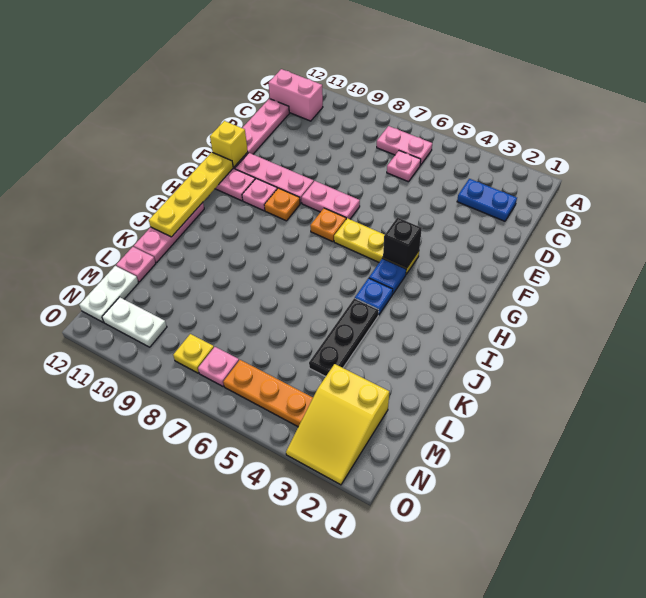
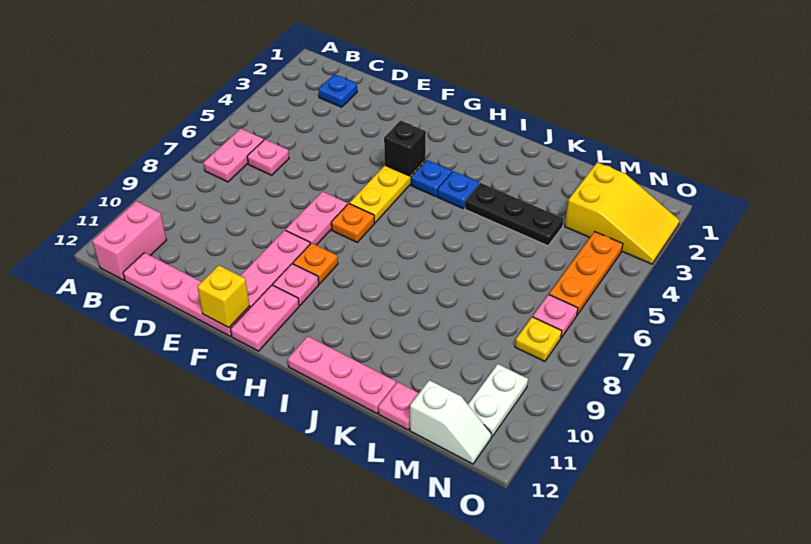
blue plate C2:C3 level 1 -> blue plate C2 level 1
yellow plate G12:J12 level 2 -> none
white plate M12:N12 level 1 -> white slope M12:N12 level 1 top M

